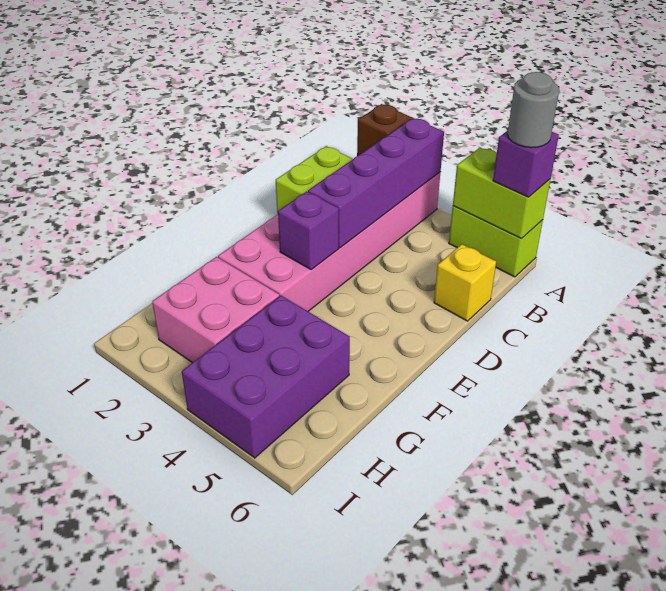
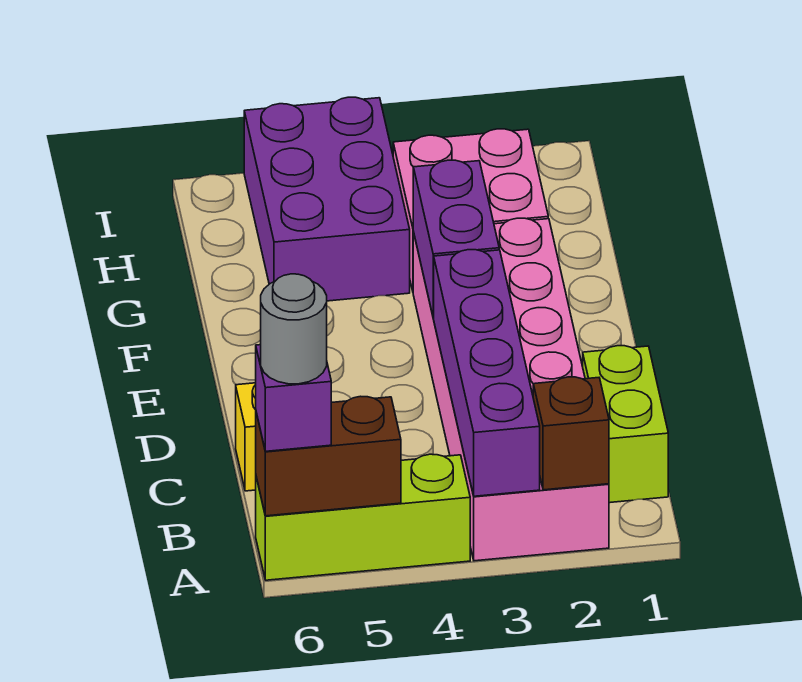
lime brick A5:A6 level 1 -> lime brick A4:A6 level 1
lime brick A5:A6 level 2 -> brown brick A5:A6 level 2
purple brick E3 level 2 -> purple brick E3:F3 level 2

